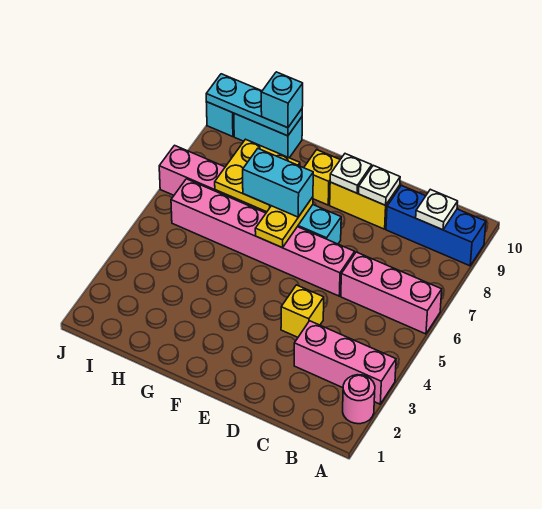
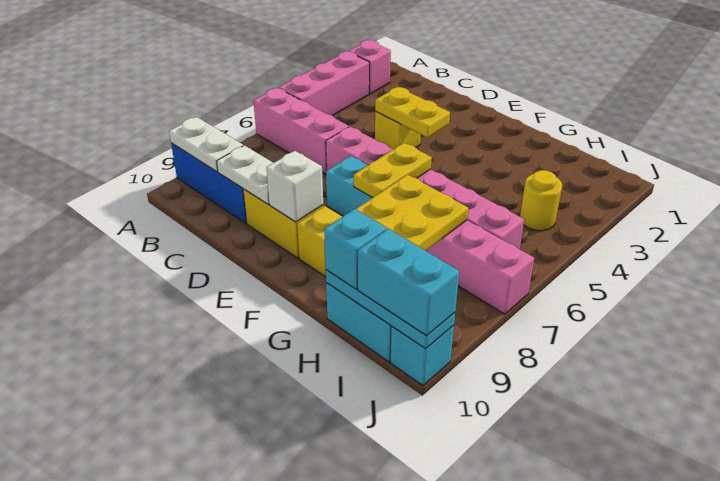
pink round brick A2 level 1 -> pink brick A2 level 1
pink brick A3:C3 level 1 -> pink brick A3:A5 level 1
white plate B9 level 2 -> white plate A9:B9 level 2
none -> yellow plate D4:E4 level 2
white plate D9 level 2 -> white plate C9:D9 level 2
white plate E9 level 2 -> white brick E9 level 2
cyan brick F7:G7 level 3 -> cyan brick I10:J10 level 3
none -> yellow round brick I4 level 1

